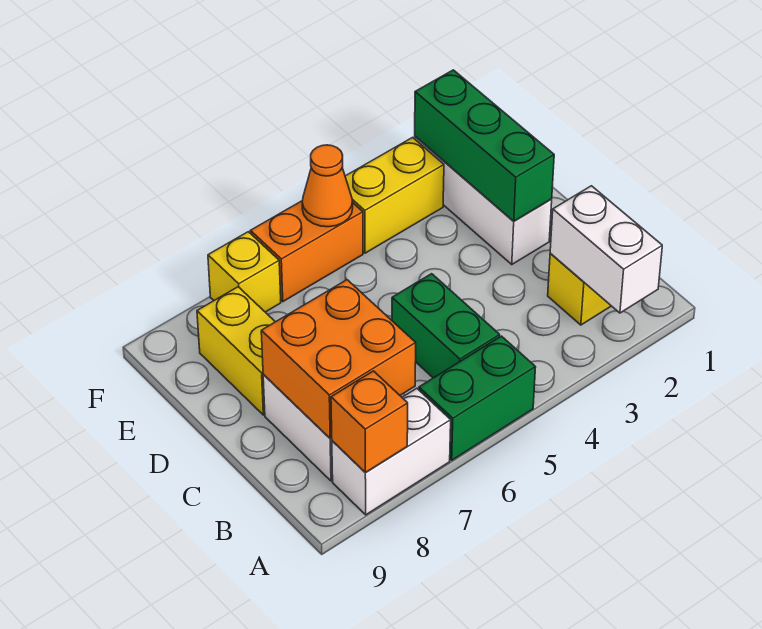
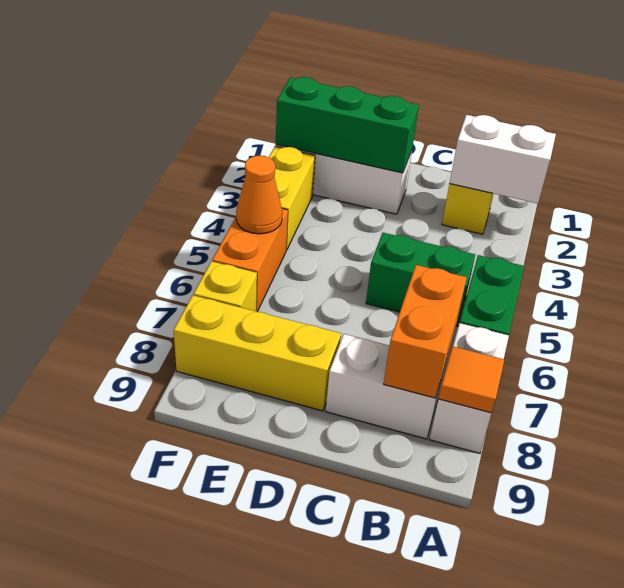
orange brick A8 level 2 -> orange tile A8 level 2
orange brick B7:C8 level 2 -> orange brick B7:B8 level 2
yellow brick D8:E8 level 1 -> yellow brick D8:F8 level 1

